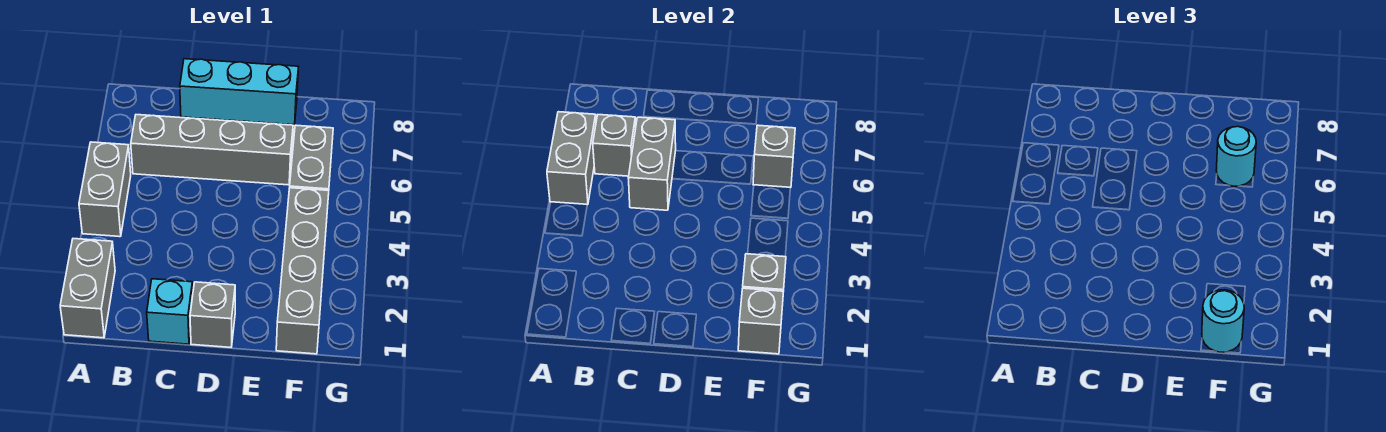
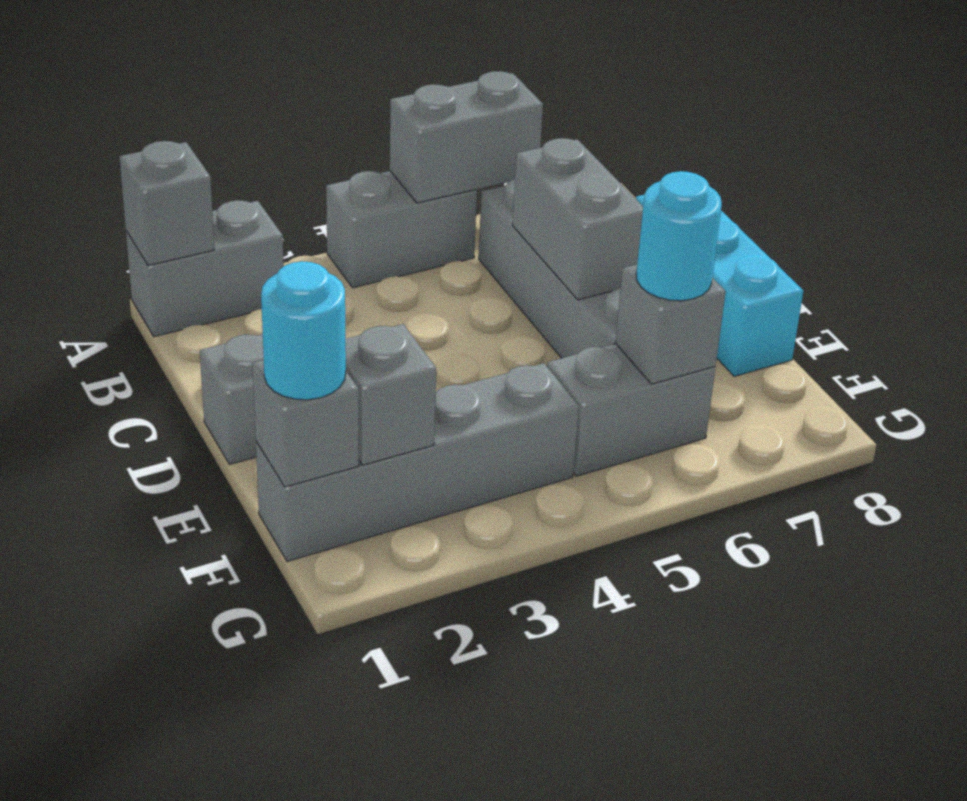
grey brick B6 level 2 -> grey brick A1 level 2
cyan brick C1 level 1 -> none
grey brick C5:C6 level 2 -> grey brick C6:D6 level 2

